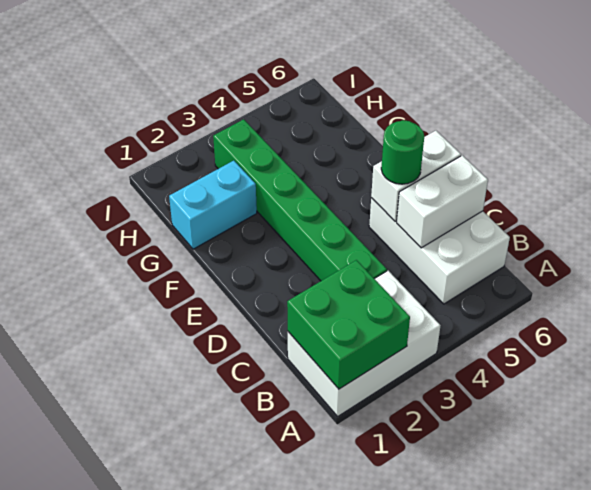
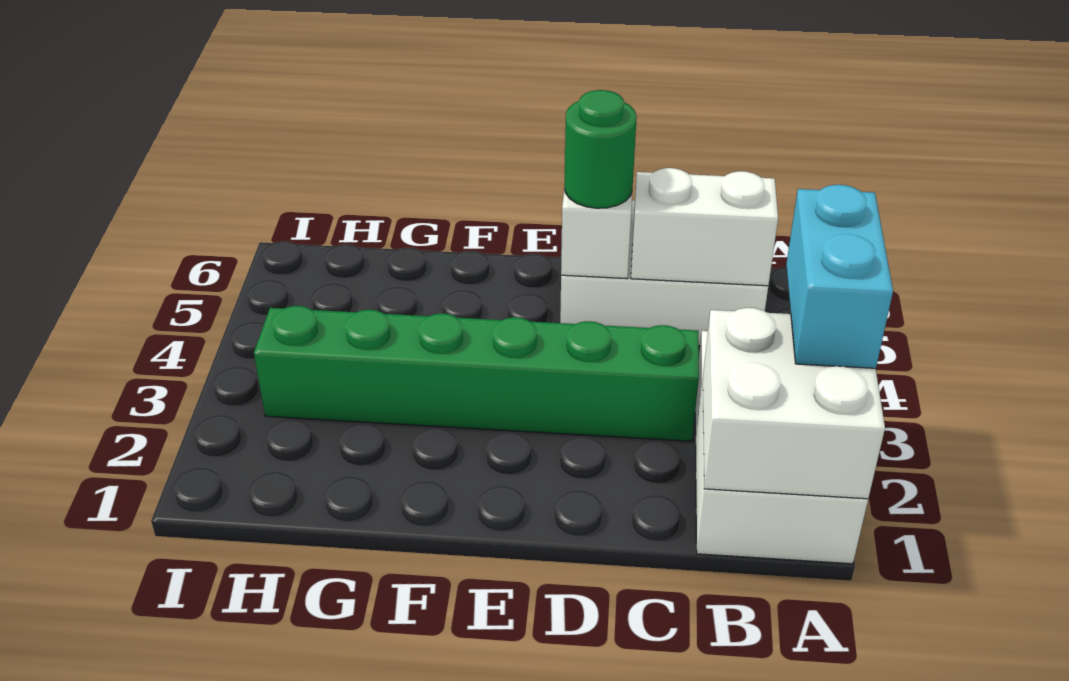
green brick A1:B2 level 2 -> white brick A1:B2 level 2
white brick C5:C6 level 2 -> white brick B5:C5 level 2
cyan brick G1:G2 level 1 -> cyan brick A2:A3 level 3

